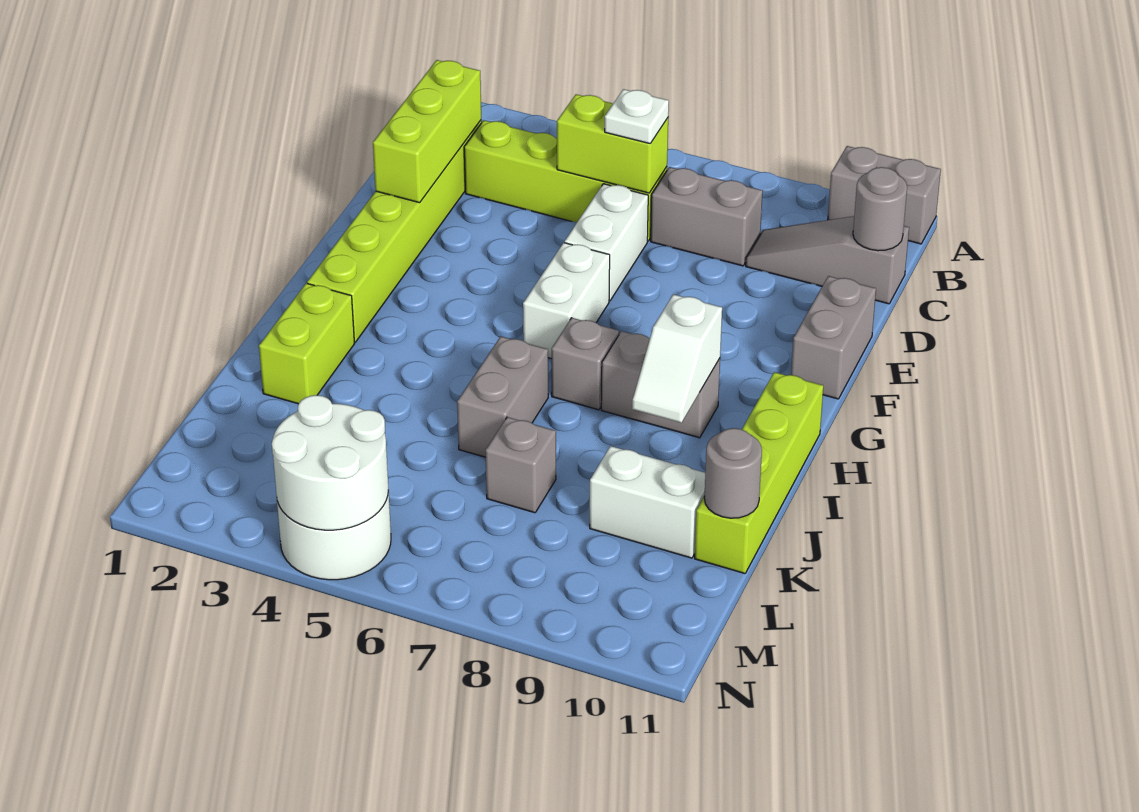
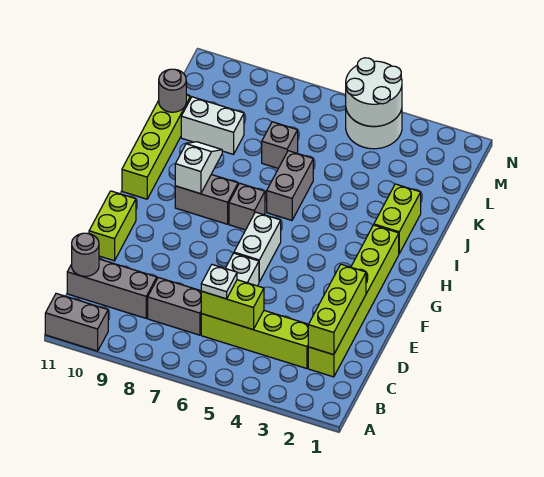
grey slope C9:C11 level 1 top 11 -> grey brick C9:C11 level 1
grey brick E11:F11 level 1 -> lime brick E11:F11 level 1

